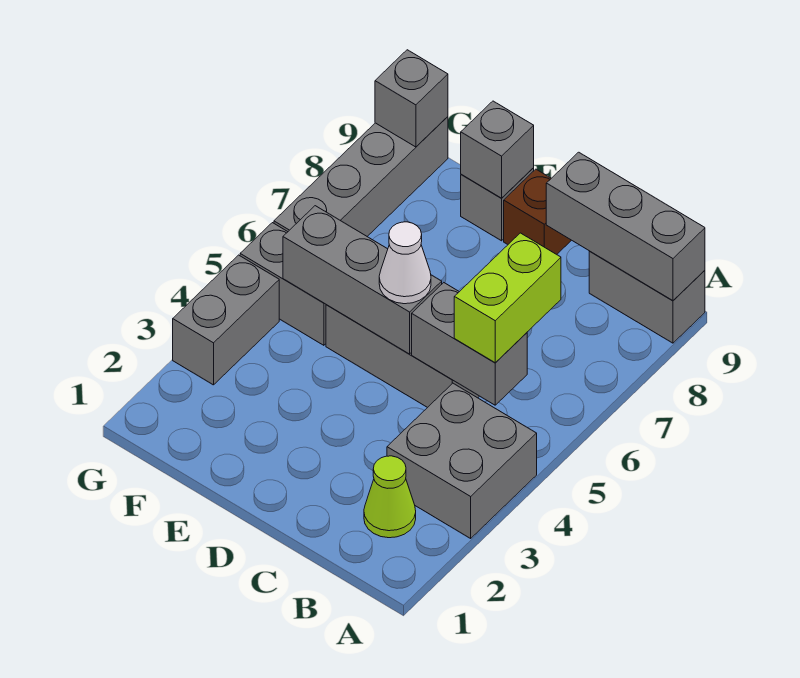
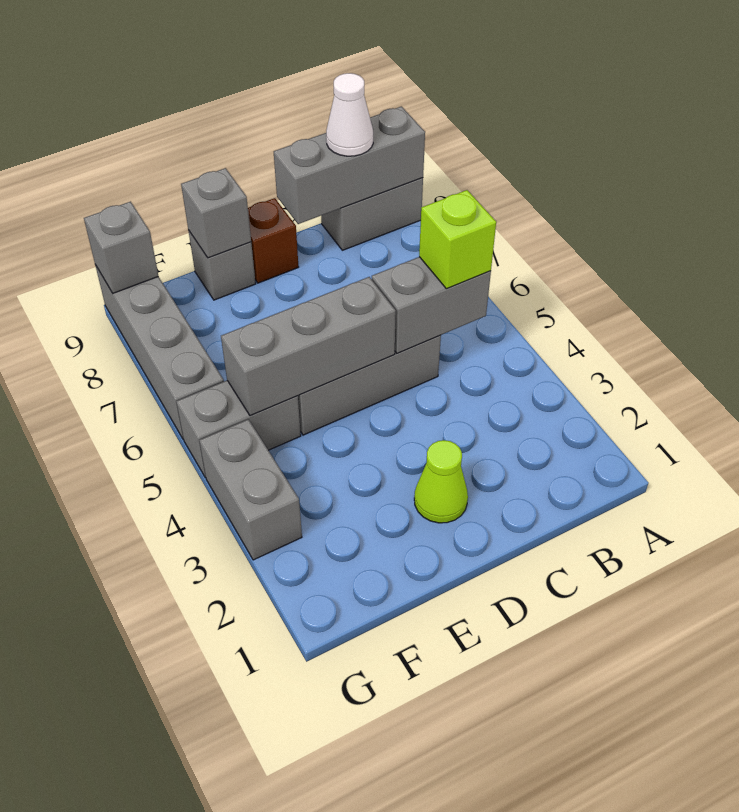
grey brick A3:B4 level 1 -> none
lime cone B2 level 1 -> lime cone D2 level 1
lime brick B5:B6 level 3 -> lime brick B5 level 3
white cone D5 level 3 -> white cone B9 level 3

